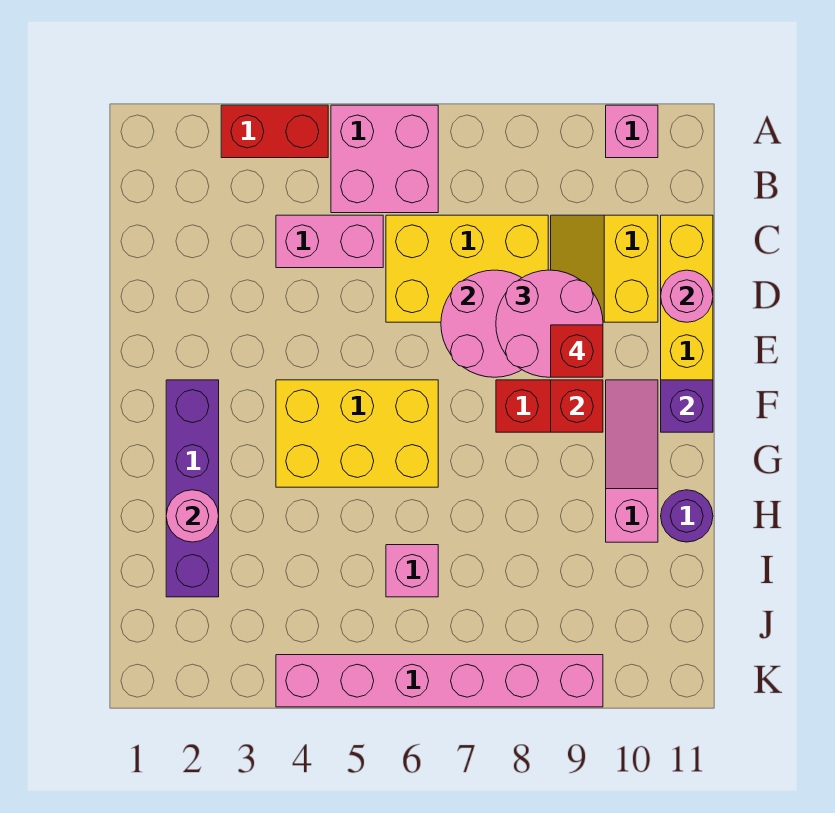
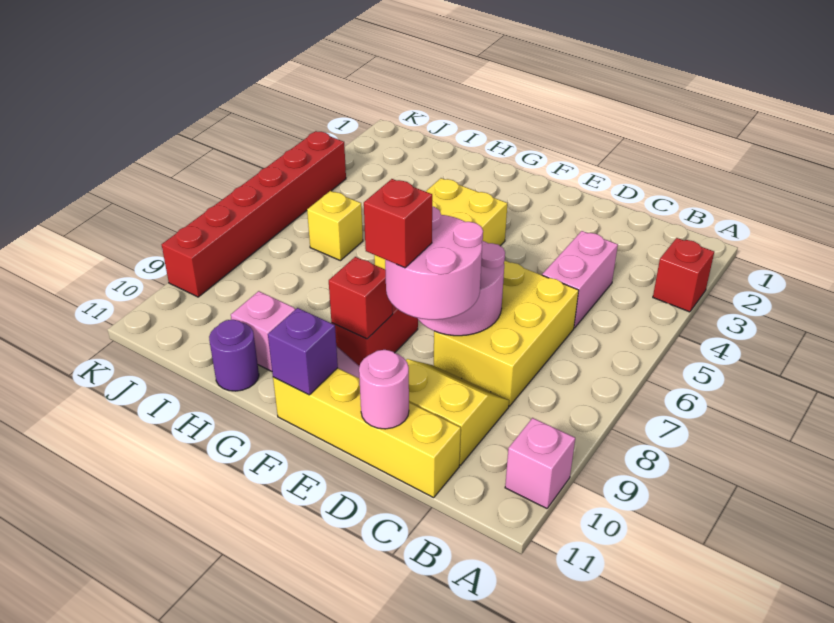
red brick A3:A4 level 1 -> red brick A3 level 1
pink brick A5:B6 level 1 -> none
purple brick F2:I2 level 1 -> none
pink round brick H2 level 2 -> none
pink brick I6 level 1 -> yellow brick I6 level 1
pink brick K4:K9 level 1 -> red brick K4:K9 level 1

